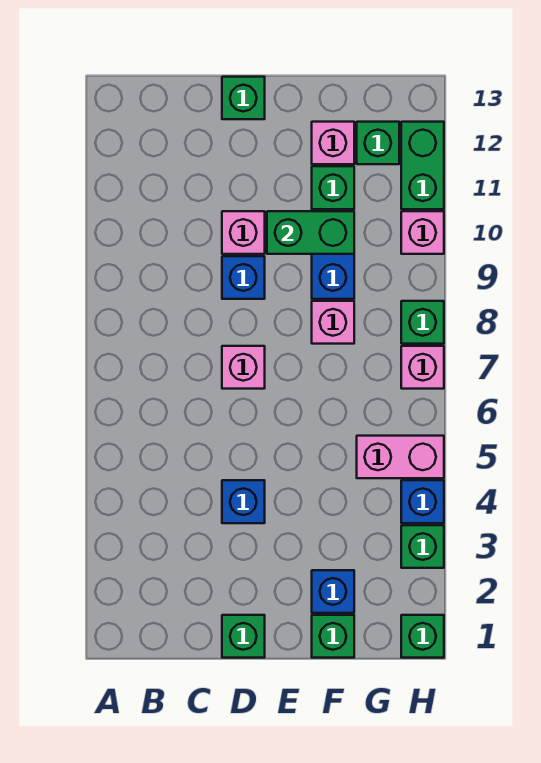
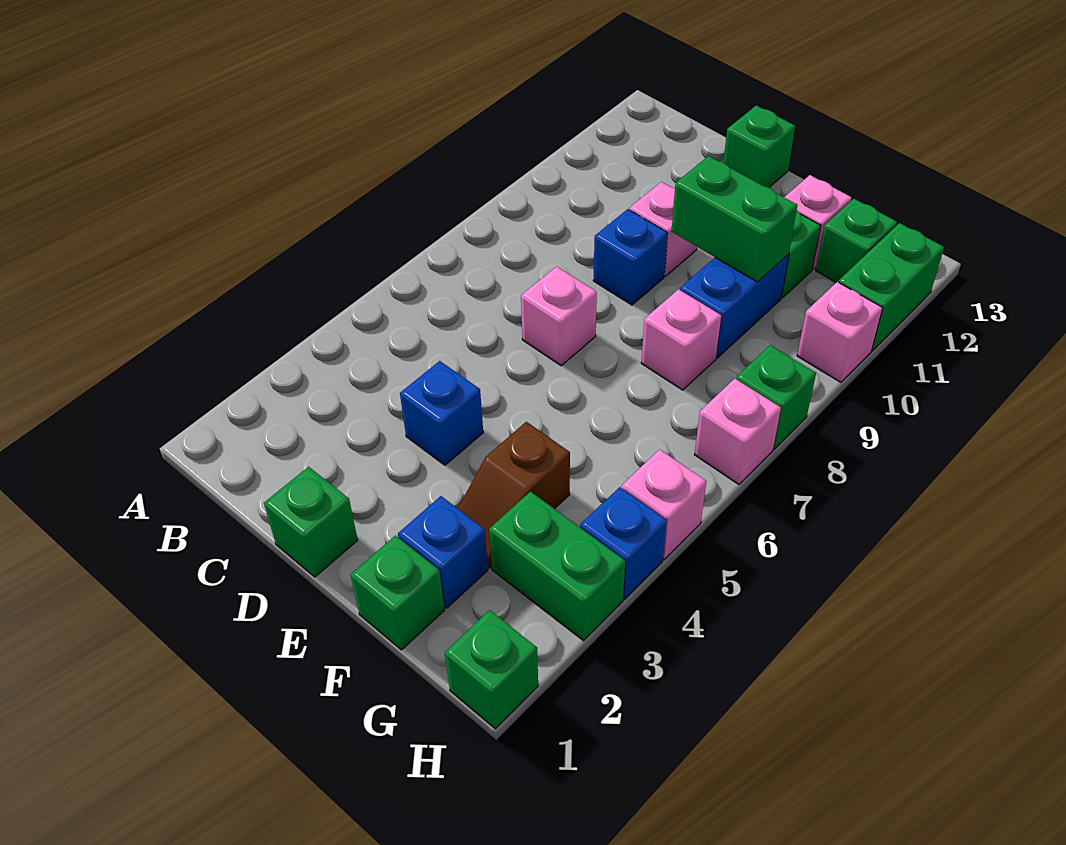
none -> brown slope F3:F4 level 1 top 4
pink brick G5:H5 level 1 -> pink brick H5 level 1
green brick H3 level 1 -> green brick G3:H3 level 1

